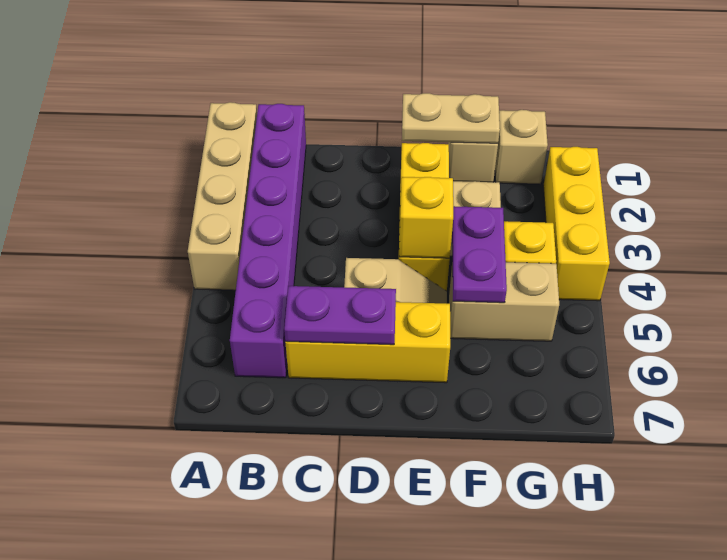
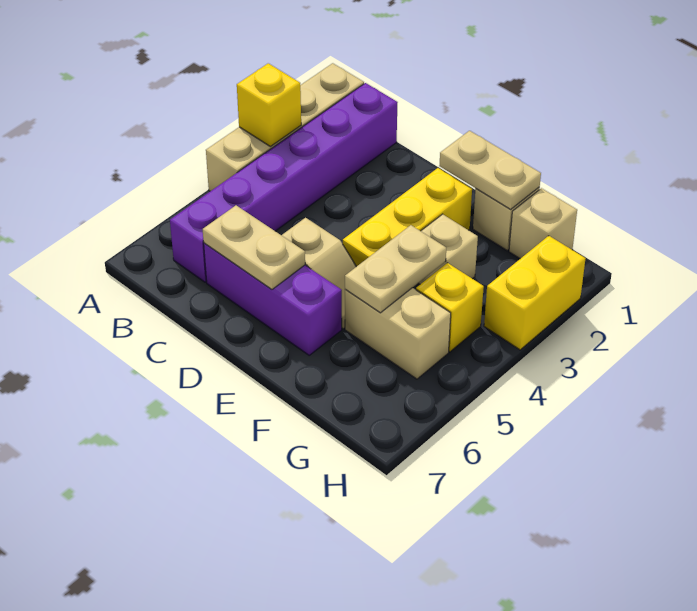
yellow brick C6:E6 level 1 -> purple brick C6:E6 level 1
purple plate C6:D6 level 2 -> tan plate C6:D6 level 2
yellow brick E4 level 2 -> yellow brick A3 level 2
purple plate F4:F5 level 2 -> tan plate F4:F5 level 2
yellow brick H2:H4 level 1 -> yellow brick H2:H3 level 1

